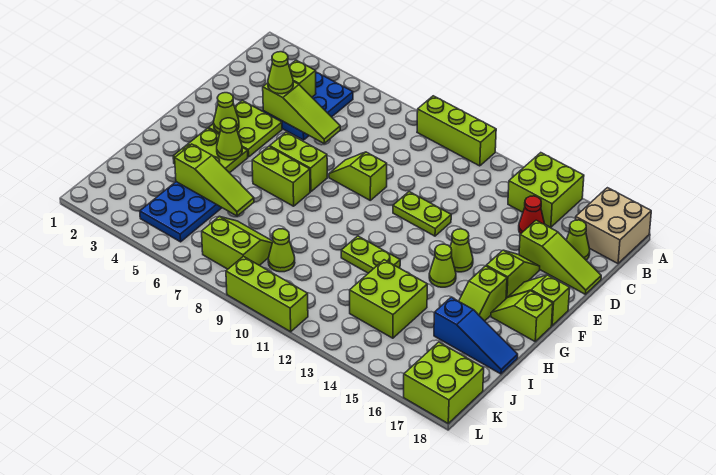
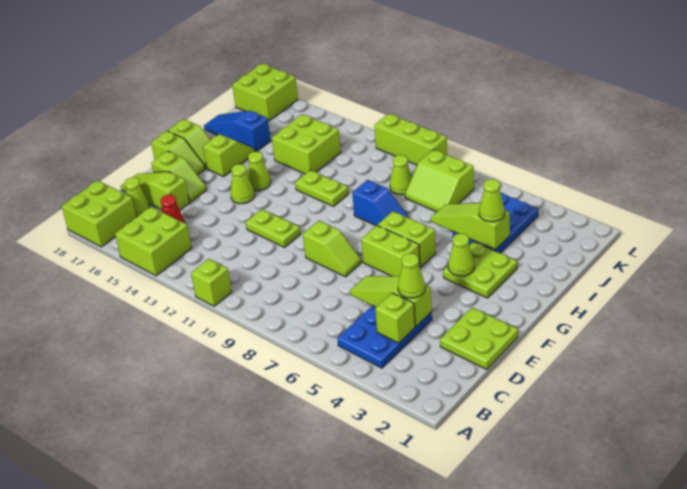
lime brick A9:A11 level 1 -> lime brick A11 level 1
tan brick A17:B18 level 1 -> lime brick A17:B18 level 1
lime plate E3:F4 level 1 -> lime plate D1:E2 level 1
lime slope E16:F16 level 1 top F -> lime slope E16:E17 level 1 top 17
lime cone F3 level 2 -> lime cone I4 level 3
none -> blue slope H8:H9 level 1 top 9

